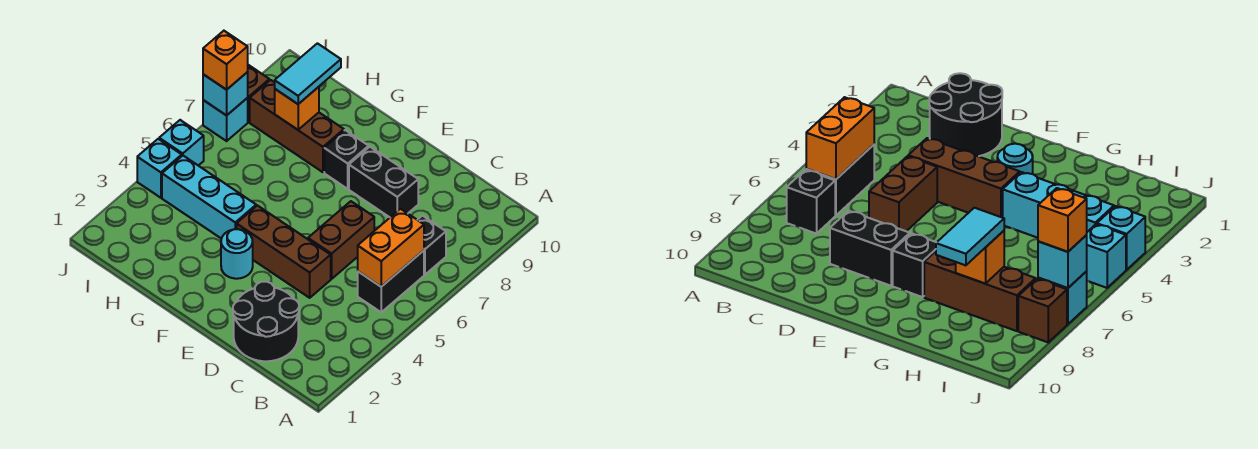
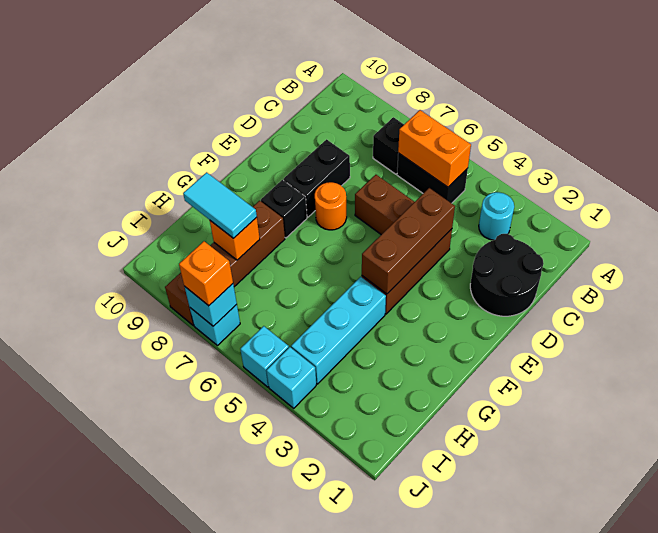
none -> brown brick D4:F4 level 2
none -> orange round brick E7 level 1
cyan round brick F3 level 1 -> cyan round brick B3 level 1

